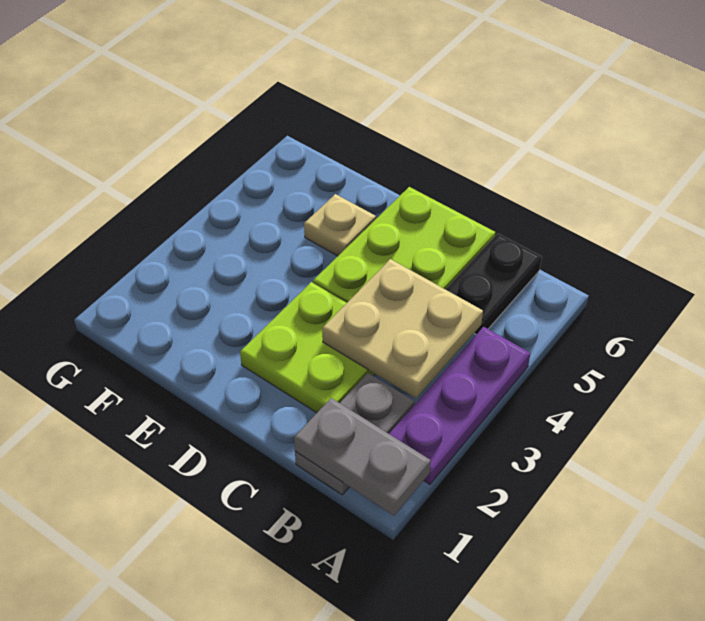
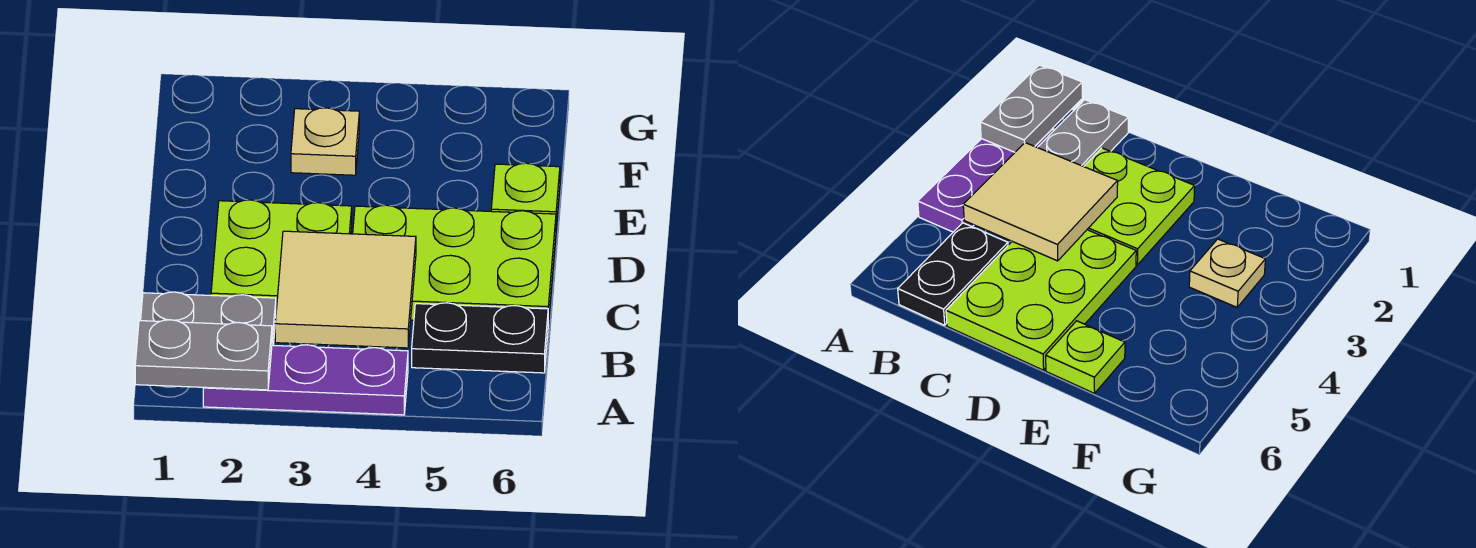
grey plate A1:B1 level 2 -> grey plate A1:A2 level 2
tan plate B3:C4 level 2 -> tan tile B3:C4 level 2
tan plate E5 level 1 -> tan plate F3 level 1
none -> lime plate E6 level 1

